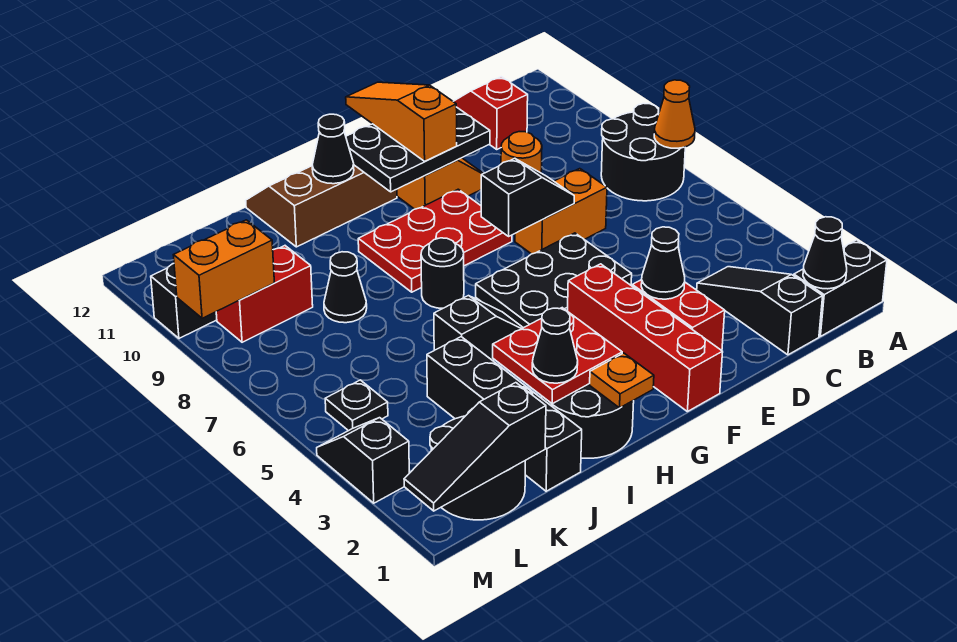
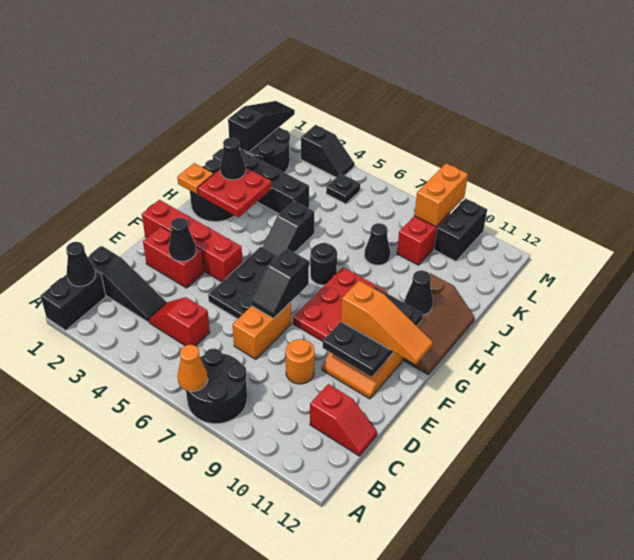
none -> red slope C4:C5 level 1 top 5

